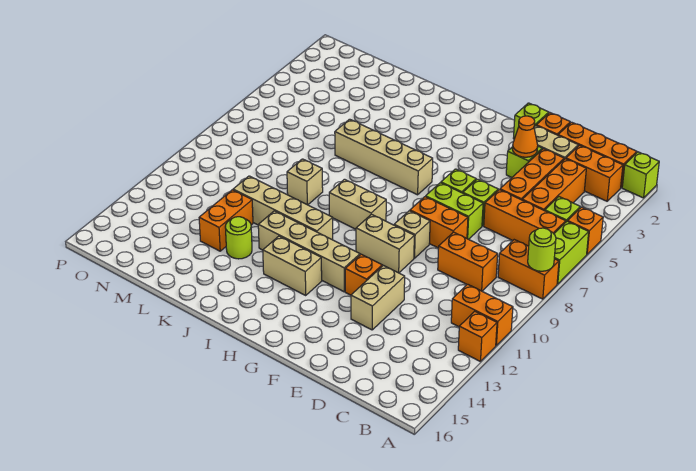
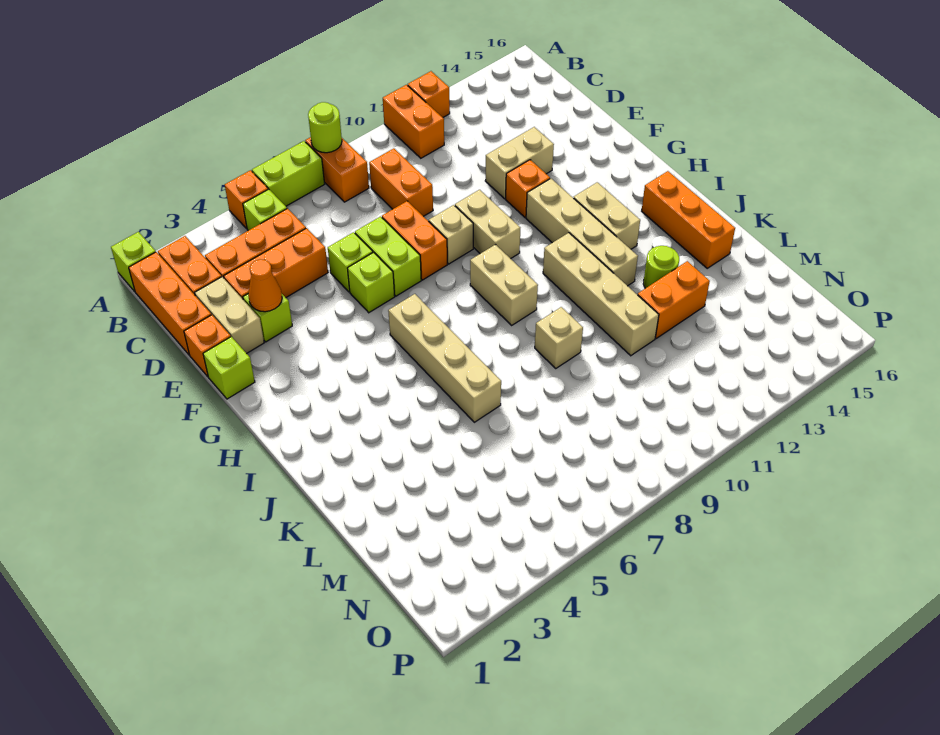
orange brick B6:D6 level 1 -> orange brick I15:K15 level 1

